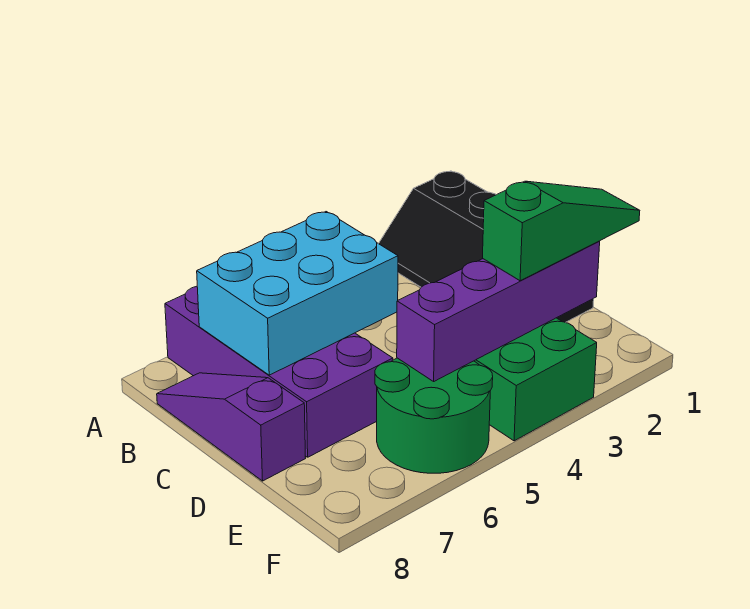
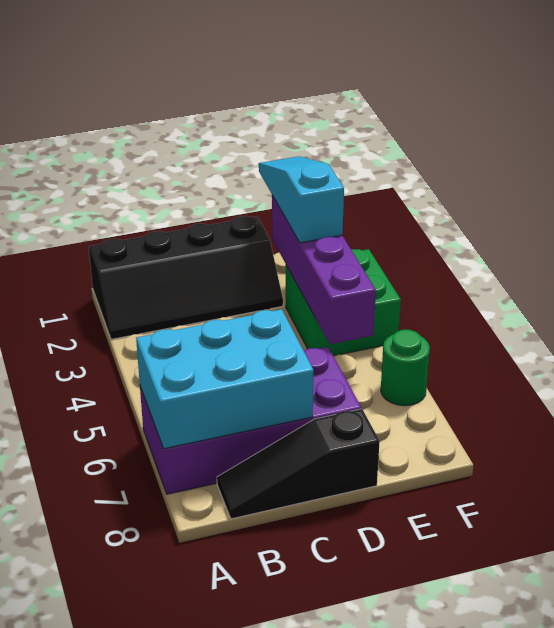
cyan brick B5:C7 level 2 -> cyan brick A6:C7 level 2
purple slope B8:D8 level 1 top D -> black slope B8:D8 level 1 top D
green slope E1:E3 level 3 top 3 -> cyan slope E1:E3 level 3 top 3
green round brick E5:F6 level 1 -> green round brick F6 level 1

